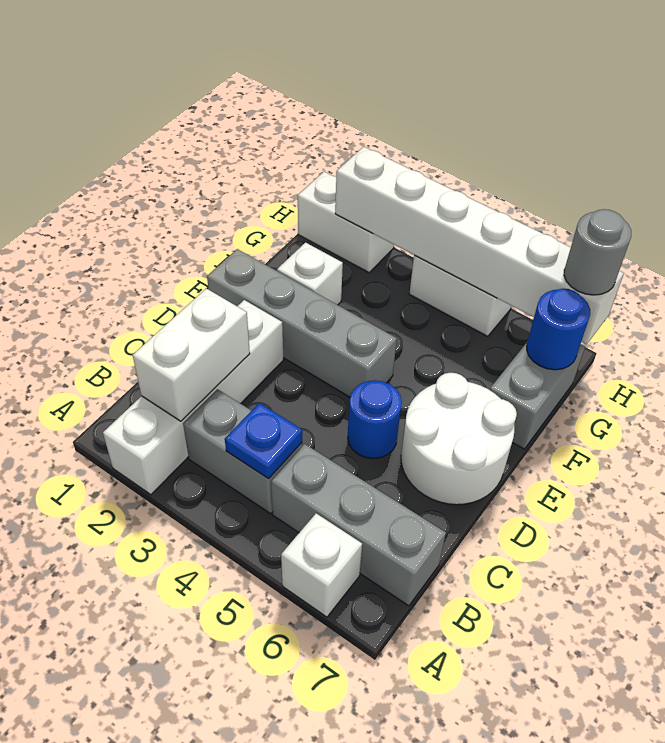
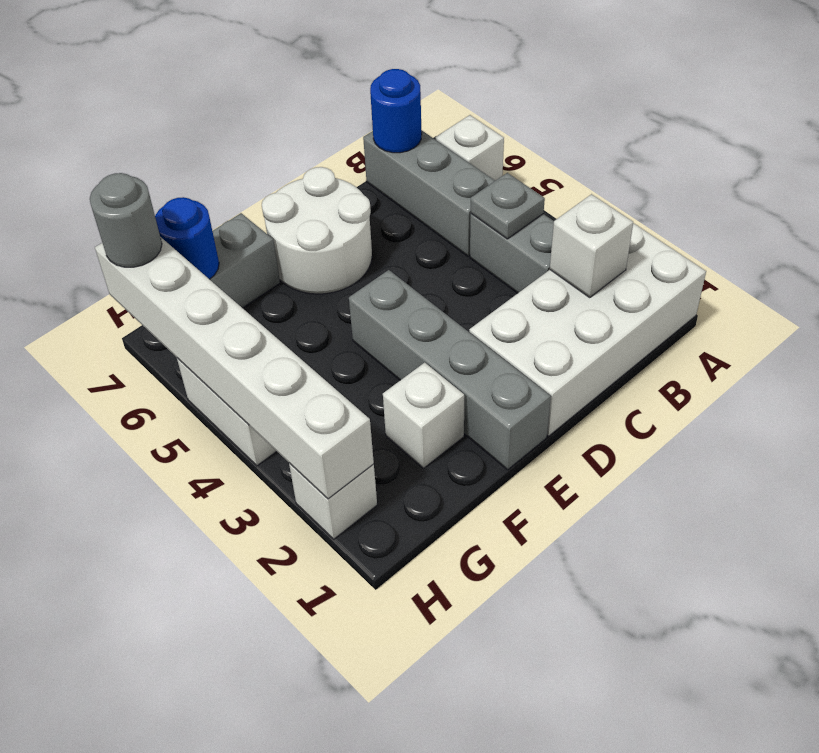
white brick A2:D2 level 1 -> white brick A1:D2 level 1
white brick B2:C2 level 2 -> white brick B2 level 2
blue plate B4 level 2 -> grey plate B4 level 2
blue round brick D5 level 1 -> blue round brick B7 level 2
white brick H1:H2 level 1 -> white brick H2 level 1

